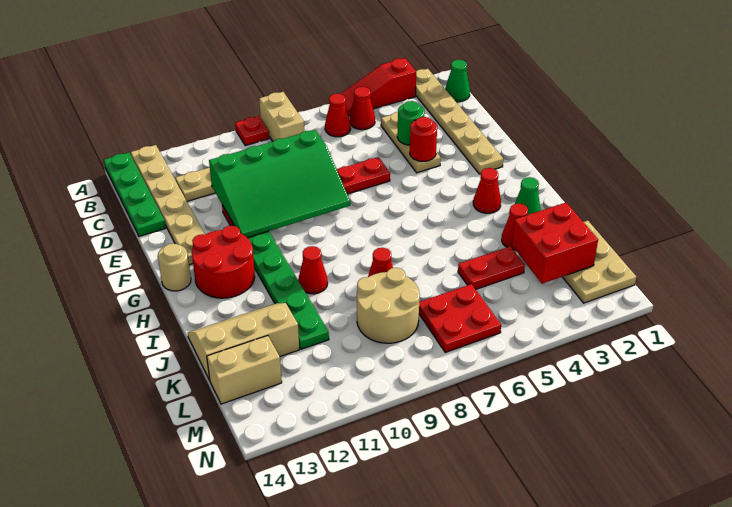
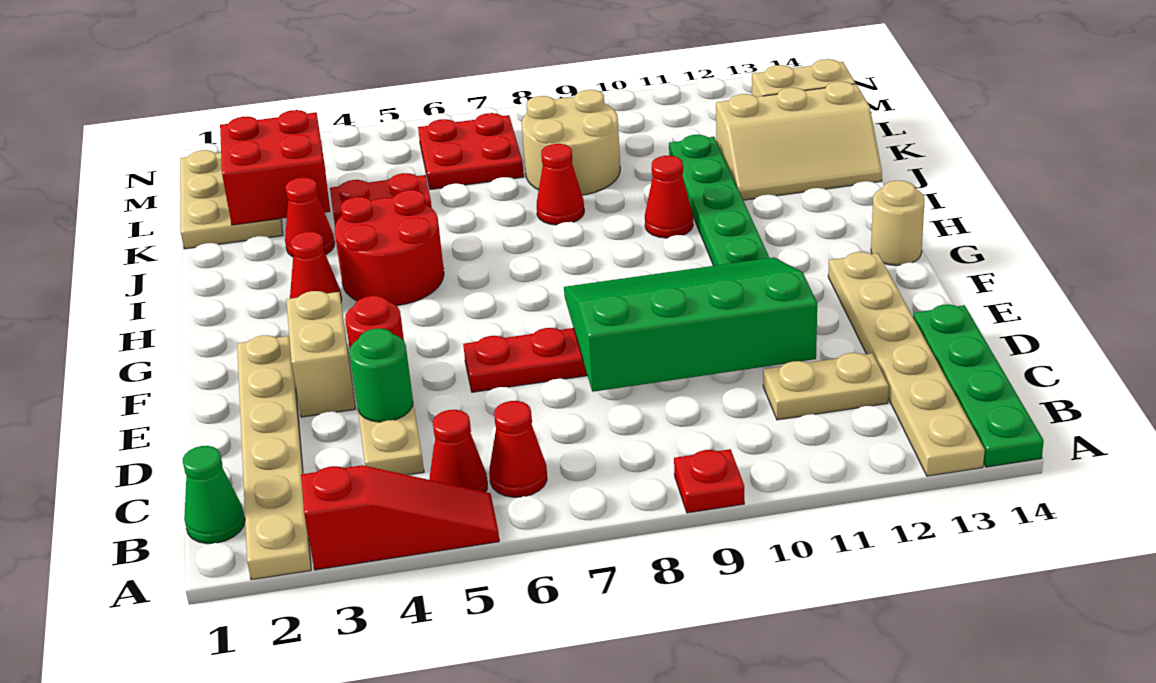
tan brick A8:B8 level 1 -> tan brick E3:F3 level 1
red round brick G12:H13 level 1 -> red round brick H4:I5 level 1
green cone I2 level 1 -> none

